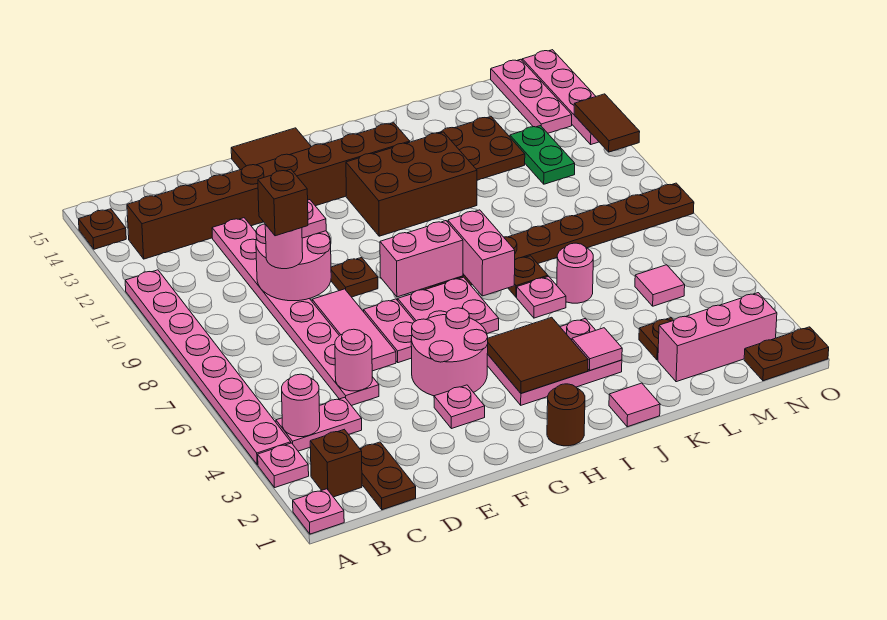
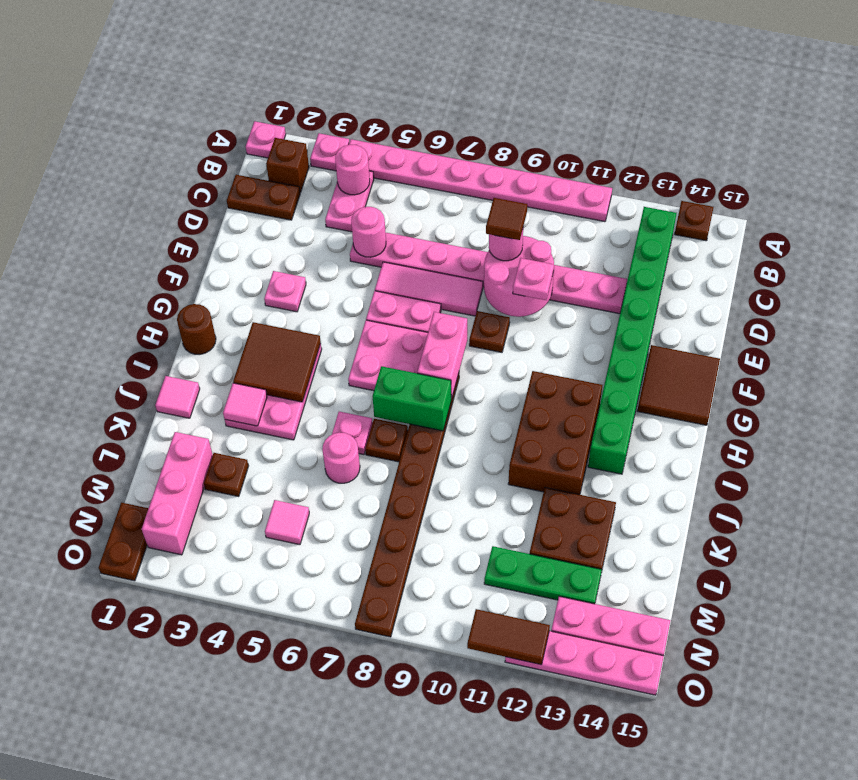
brown brick B13:I13 level 1 -> green brick B13:I13 level 1
brown brick D9 level 4 -> brown tile D9 level 4
pink round brick F4:G5 level 1 -> none
pink brick I7:I8 level 2 -> green brick I7:I8 level 2
green plate M11:M12 level 1 -> green plate M11:M13 level 1

